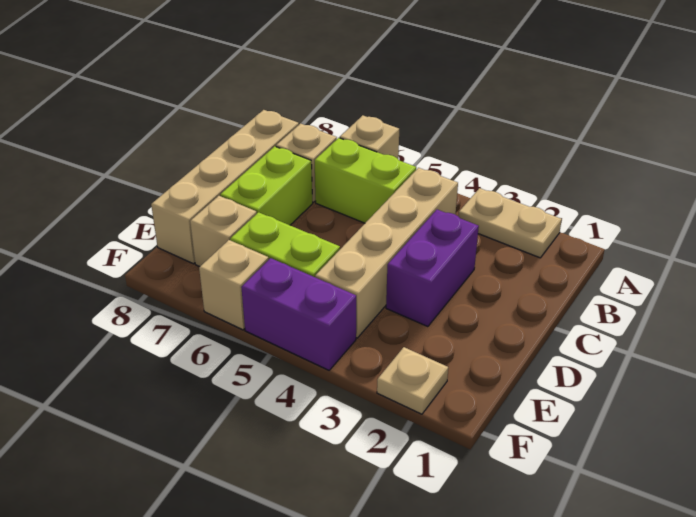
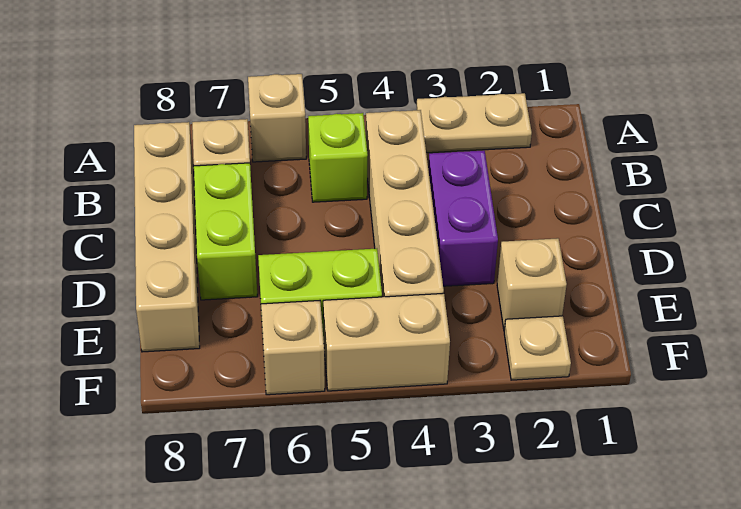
lime brick B5:B6 level 1 -> lime brick B5 level 1
tan brick E7 level 1 -> tan brick E2 level 1
purple brick F4:F5 level 1 -> tan brick F4:F5 level 1

